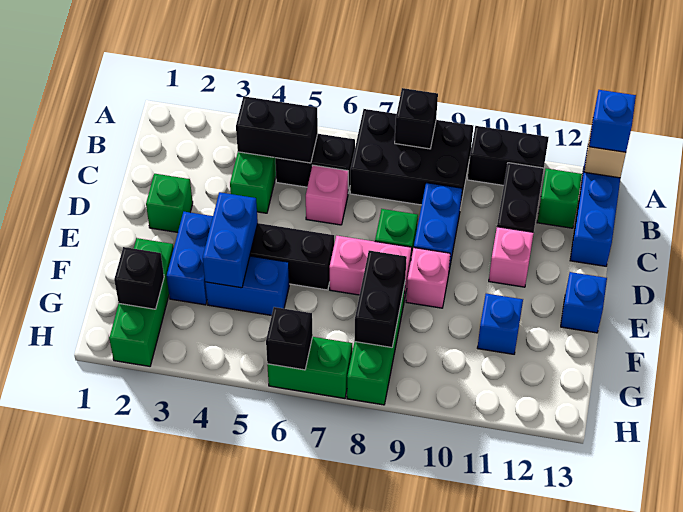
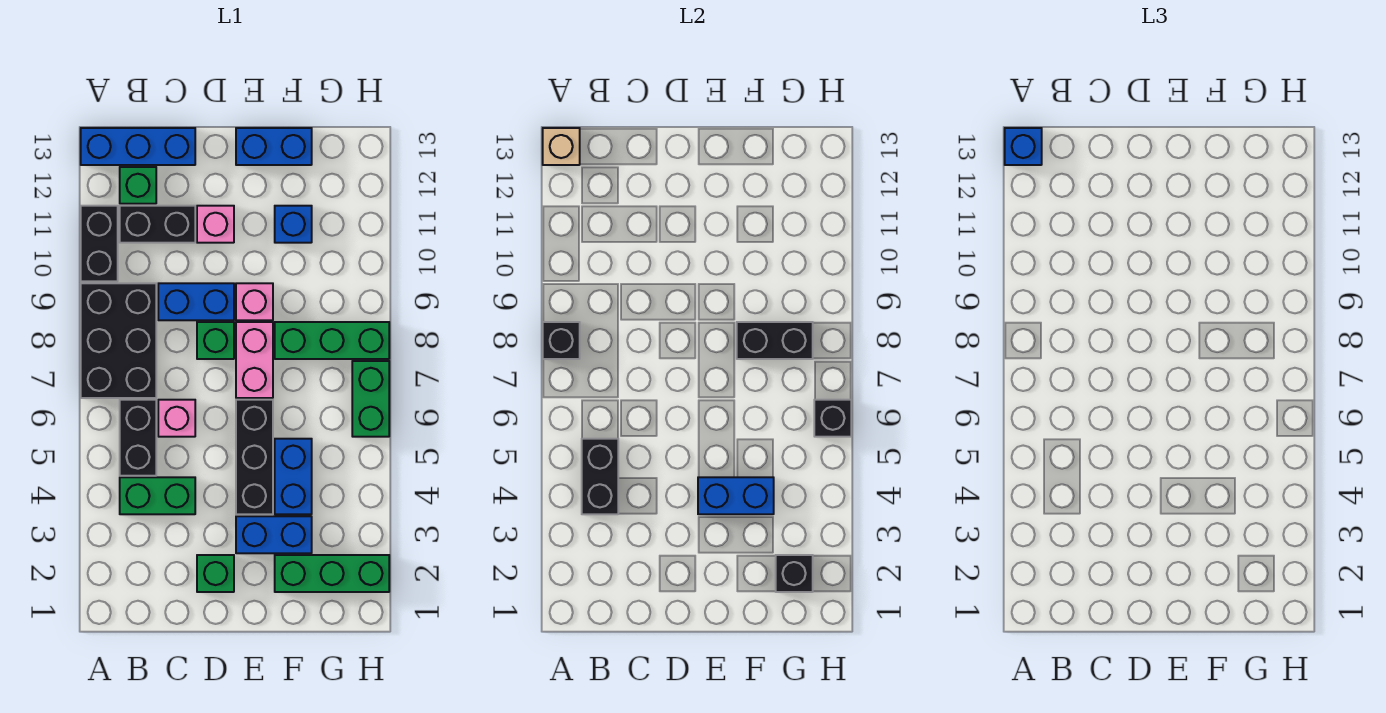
blue brick E13 level 1 -> blue brick E13:F13 level 1

